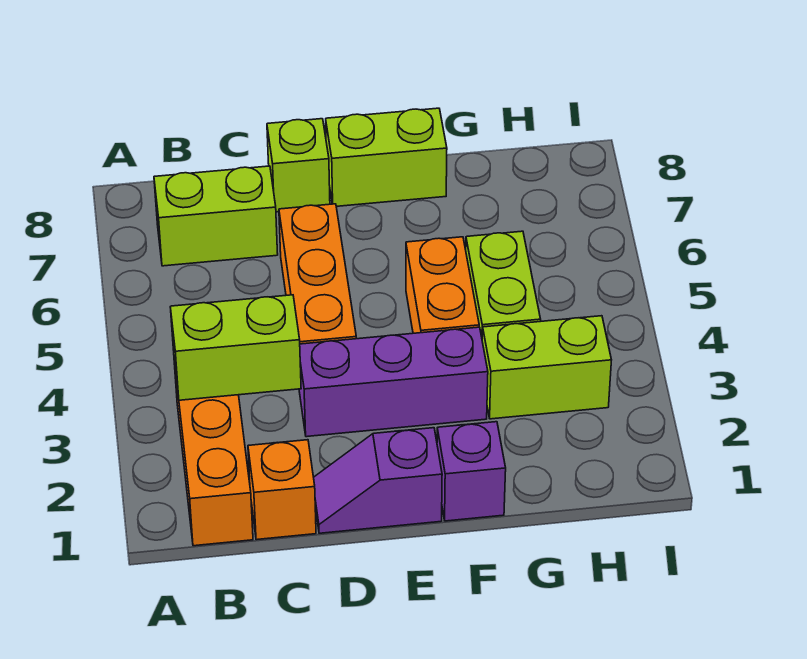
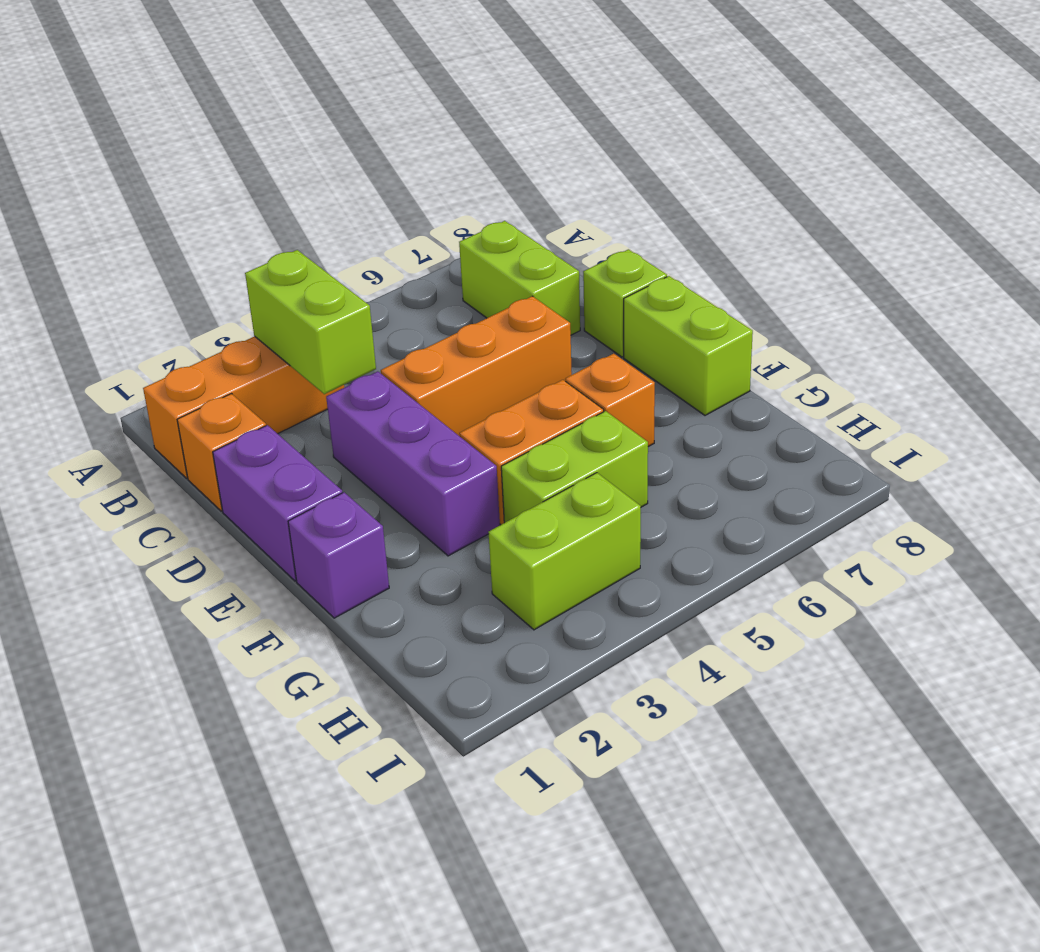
purple slope D1:E1 level 1 top E -> purple brick D1:E1 level 1
none -> orange brick F6 level 1
lime brick G3:H3 level 1 -> lime brick H3:H4 level 1

